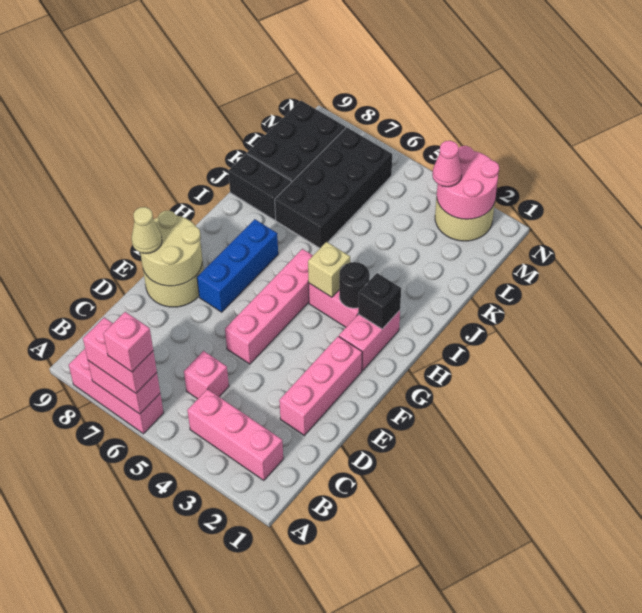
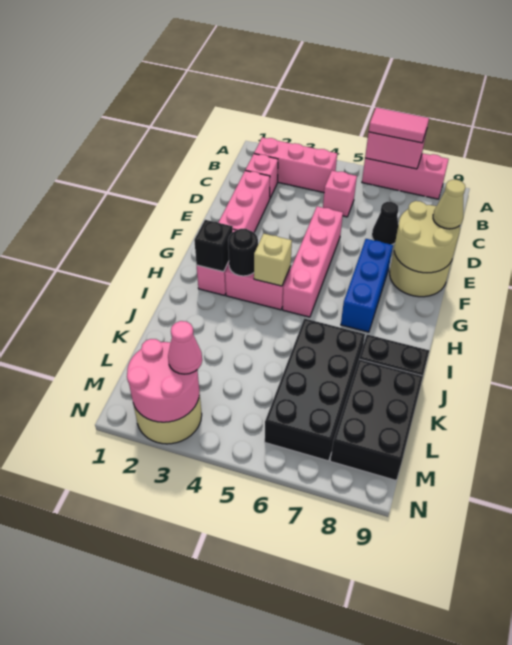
pink brick A6:A7 level 3 -> pink tile A6:A7 level 3
pink brick A6 level 4 -> pink brick C2 level 1
none -> black cone D7 level 1

